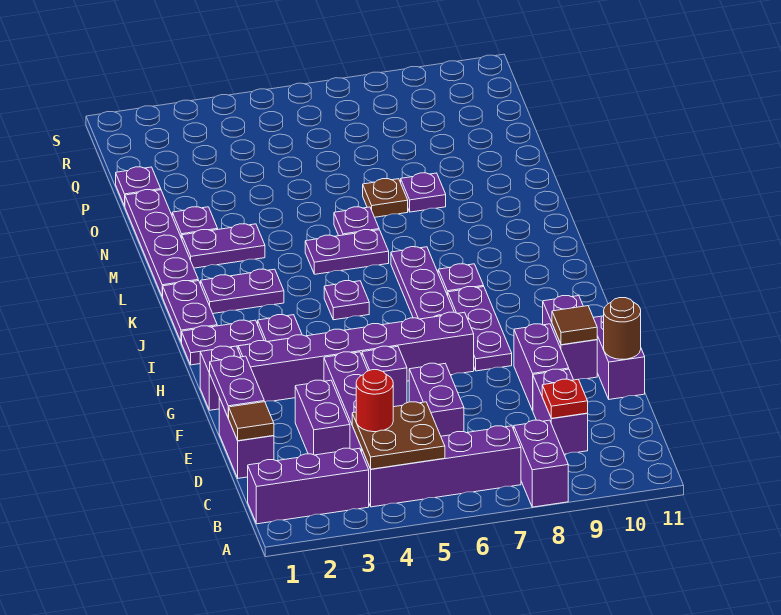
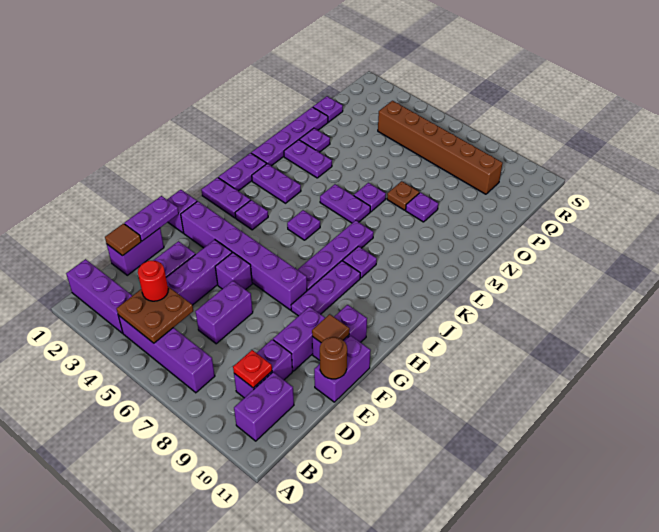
purple brick A8:B8 level 1 -> purple brick B10:C10 level 1
none -> brown brick Q4:Q9 level 1

